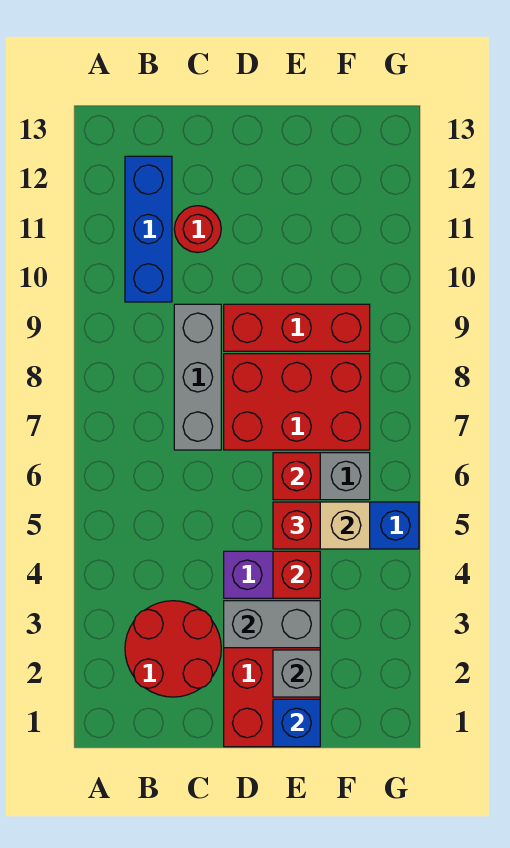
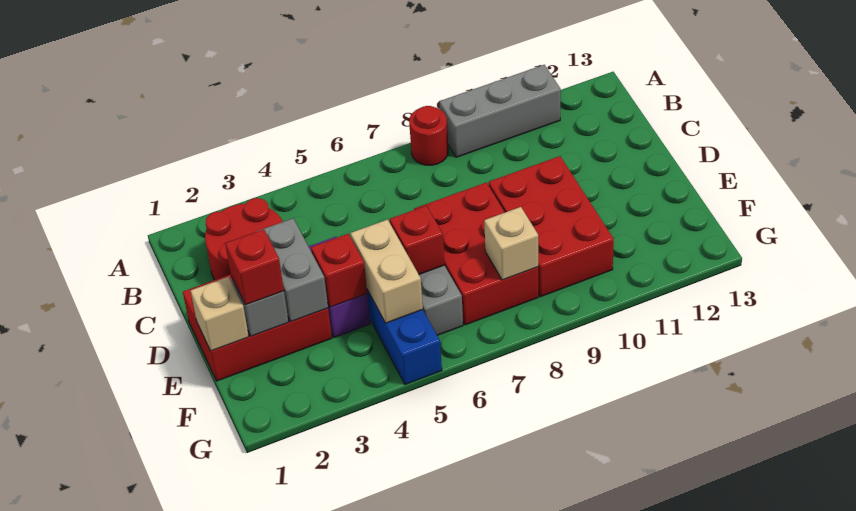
blue brick B10:B12 level 1 -> none
grey brick C7:C9 level 1 -> grey brick A9:A11 level 1
red round brick C11 level 1 -> red round brick A8 level 1
red brick D9:F9 level 1 -> red brick D9:F10 level 1
blue brick E1 level 2 -> tan brick E1 level 2
red brick E5 level 3 -> red brick E2 level 3
none -> tan brick F8 level 2

